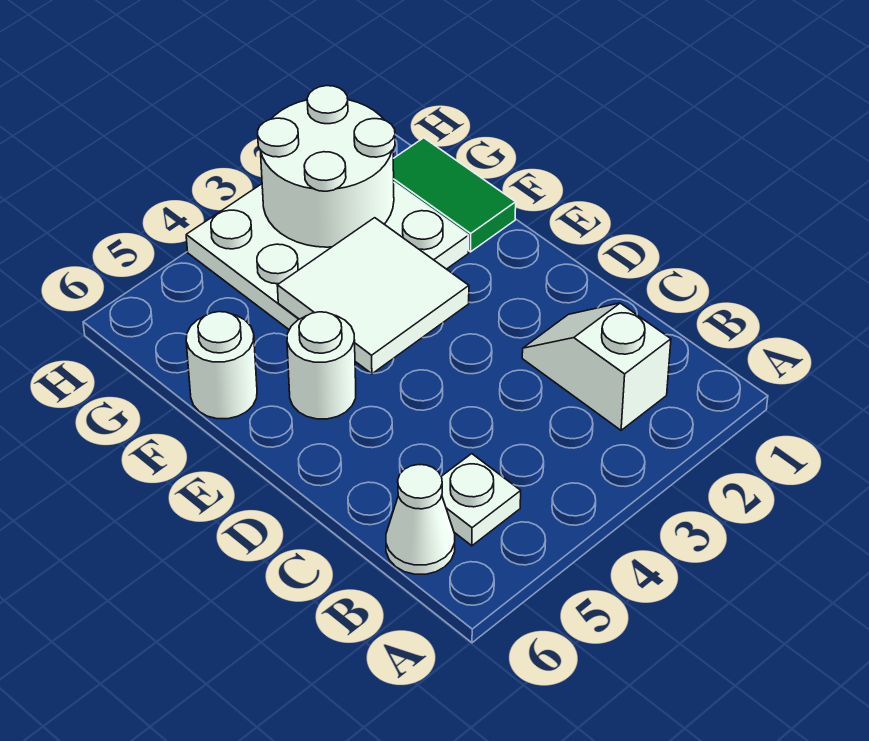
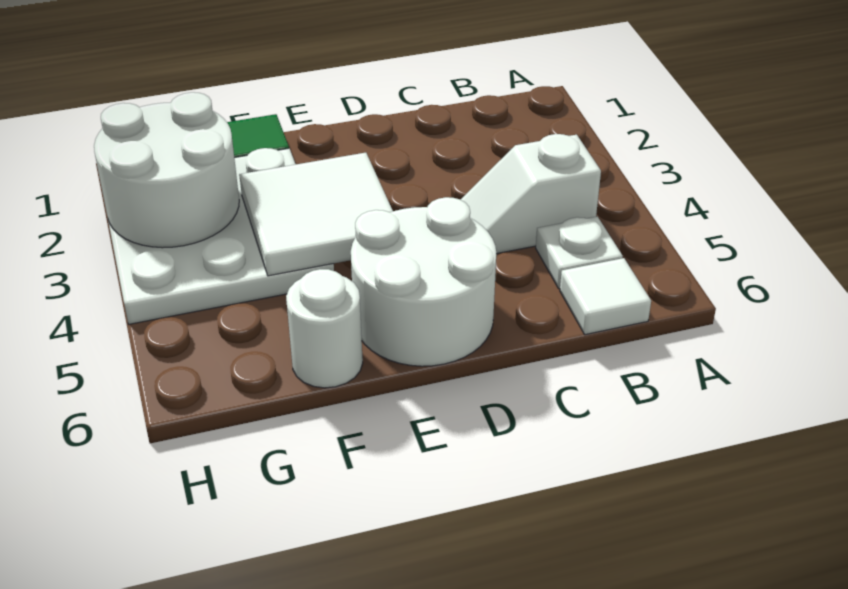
white slope B2:C2 level 1 top B -> white slope B4:C4 level 1 top B
white cone B6 level 1 -> white tile B6 level 1
white round brick E5 level 1 -> white round brick D5:E6 level 1

